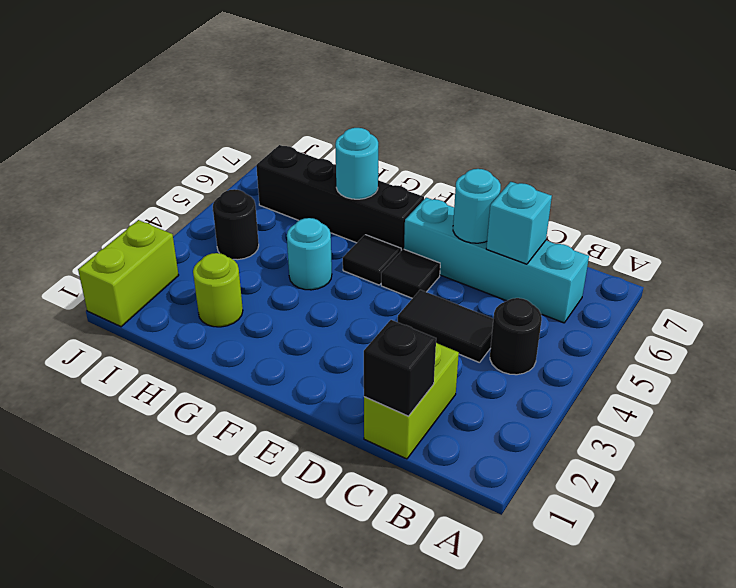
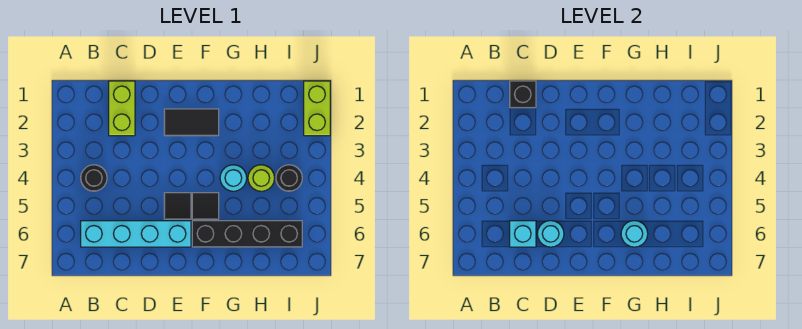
black tile C4:D4 level 1 -> black tile E2:F2 level 1
lime round brick H2 level 1 -> lime round brick H4 level 1

